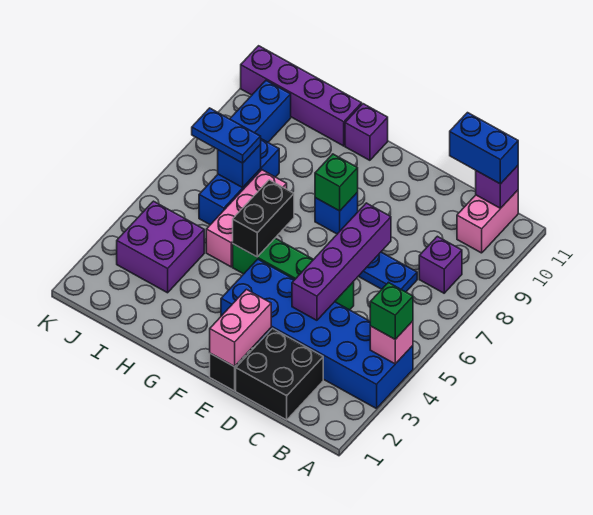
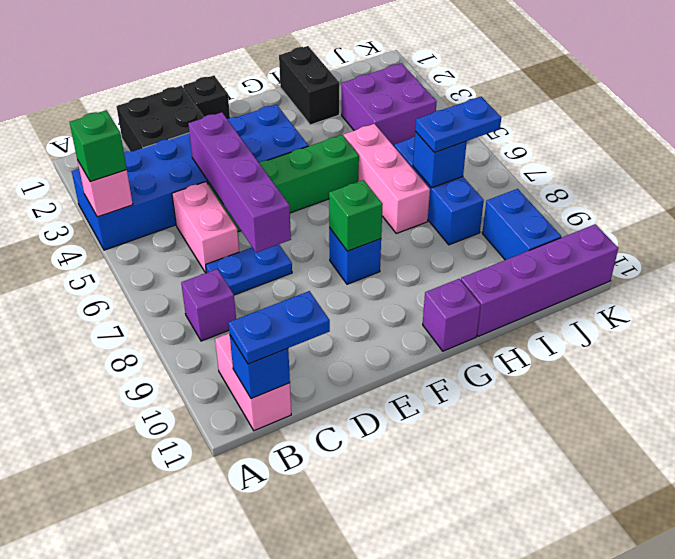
purple brick B11 level 2 -> blue brick B11 level 2
blue brick B11:C11 level 3 -> blue plate B11:C11 level 3
pink brick E1:E2 level 2 -> pink brick C5:C6 level 1
black brick G5:G6 level 2 -> black brick H1:H2 level 1

